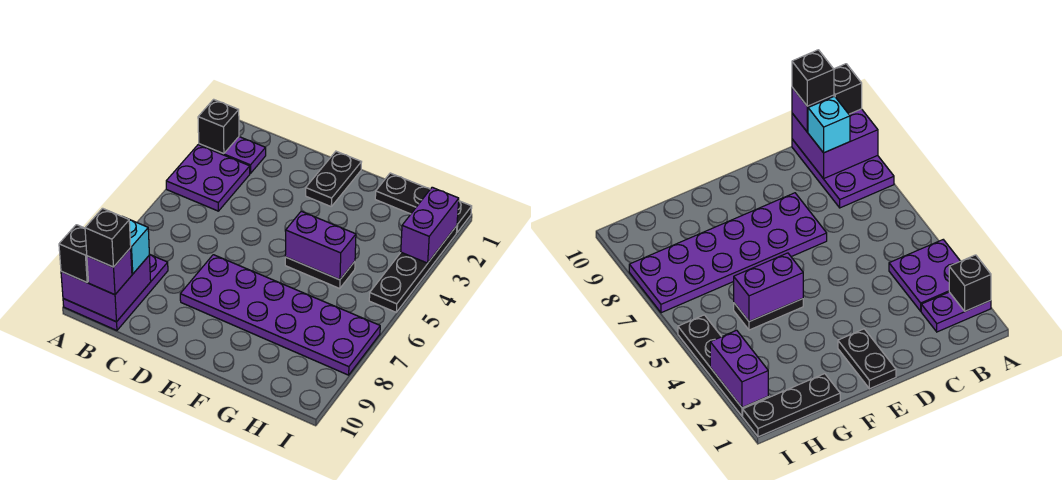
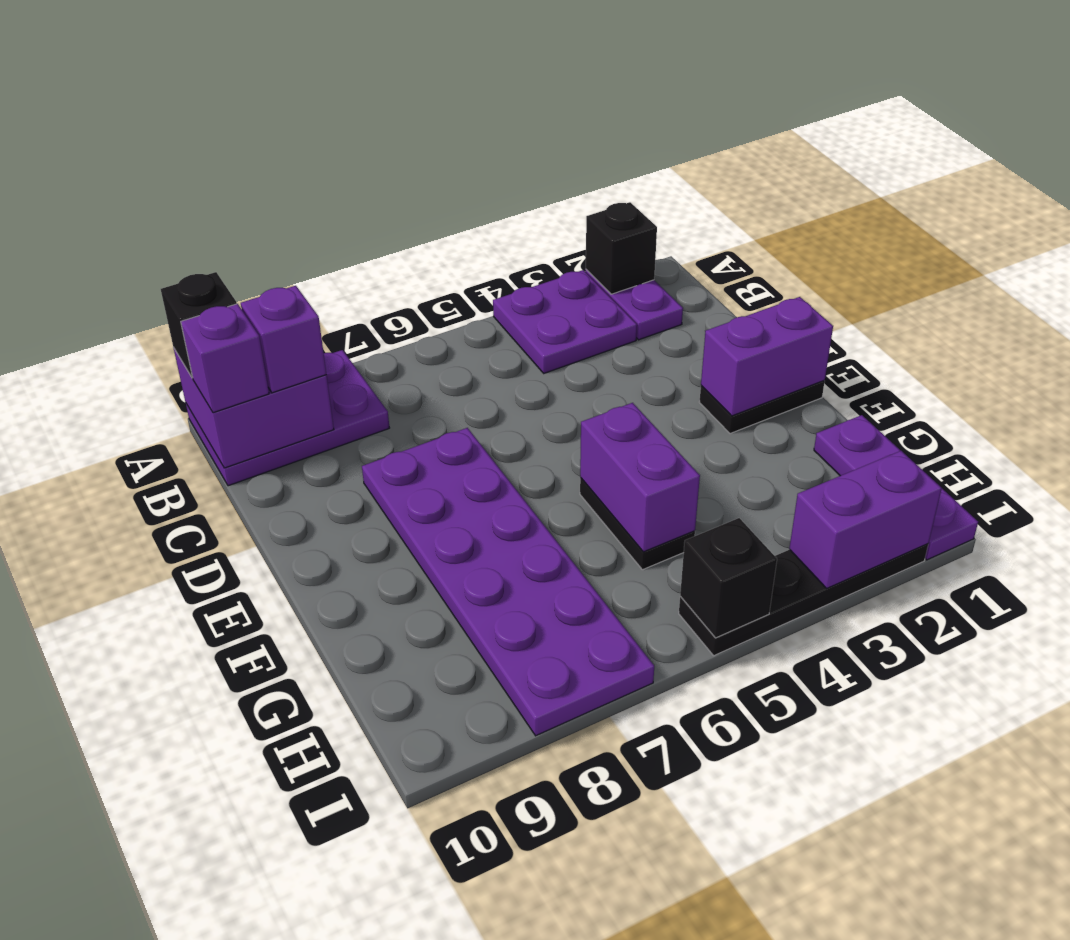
cyan brick B9 level 3 -> purple brick B9 level 3
black brick B10 level 4 -> black brick I5 level 2
none -> purple brick E1:E2 level 2
black plate G1:I1 level 1 -> purple plate G1:I1 level 1

